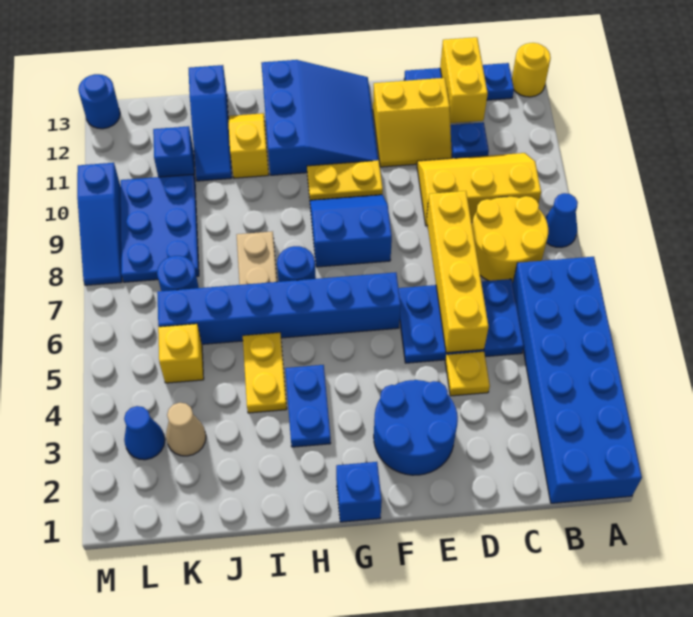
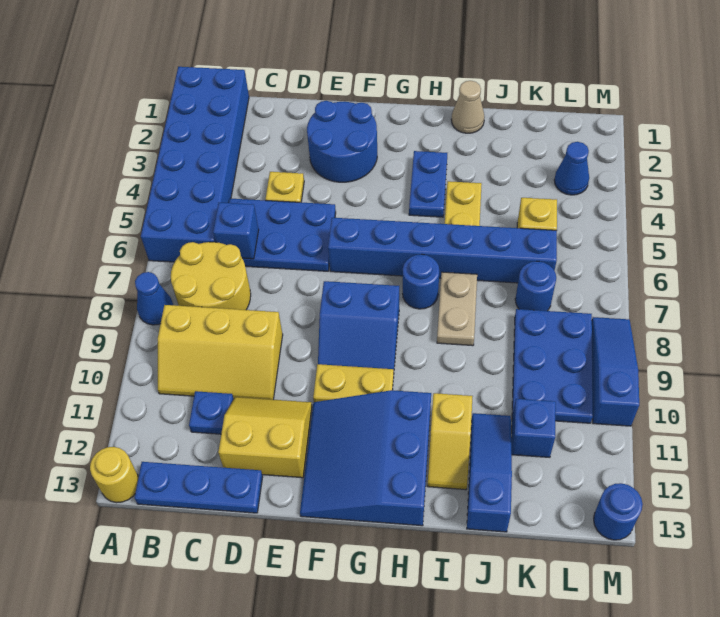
yellow brick C12:C13 level 2 -> none
yellow brick D5:D8 level 2 -> none
blue brick G1 level 1 -> blue brick C6 level 2
tan cone K3 level 1 -> tan cone I1 level 1

